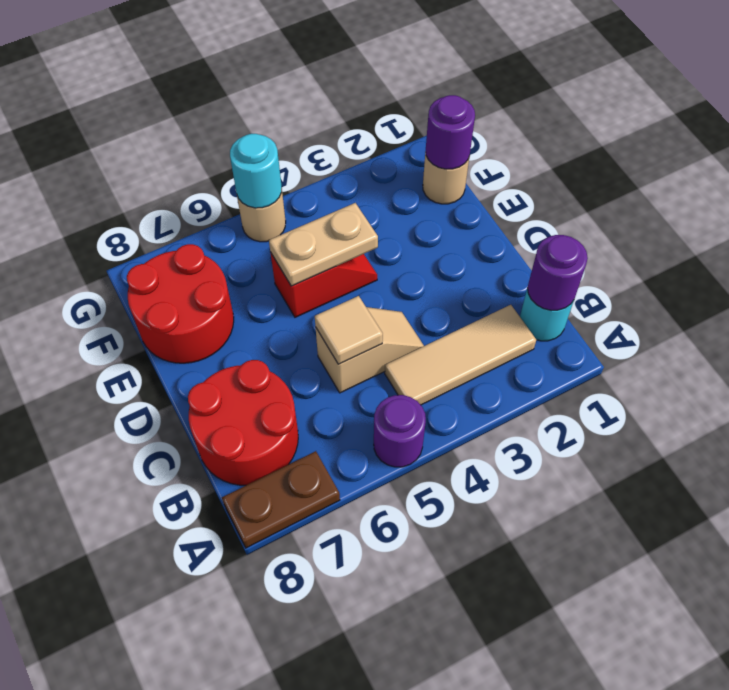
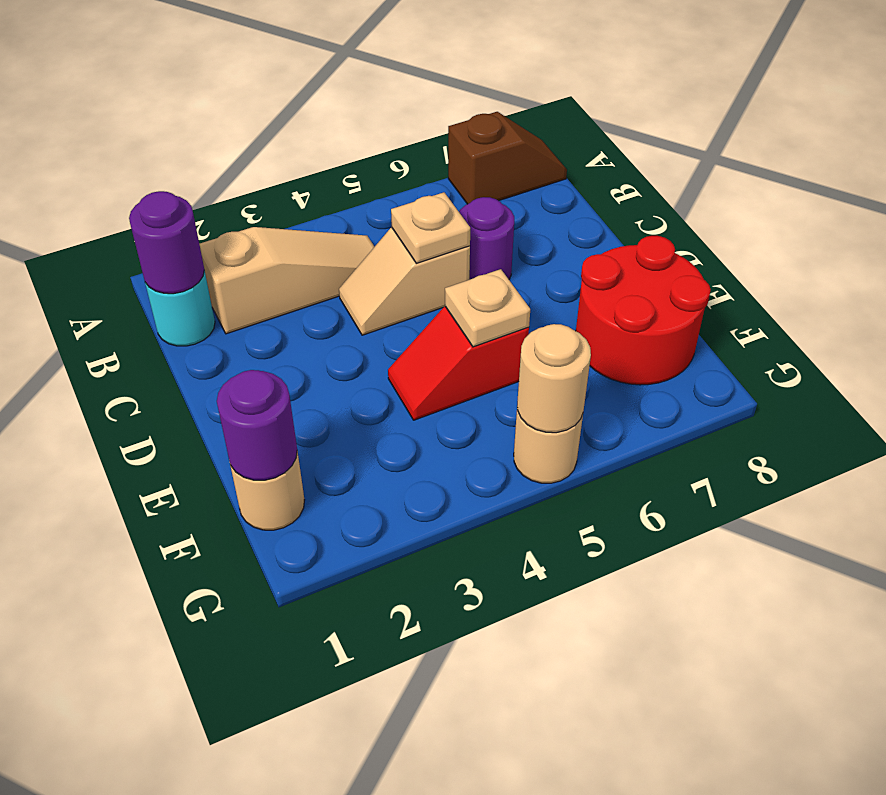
purple round brick A5 level 1 -> purple round brick C6 level 1
brown plate A7:A8 level 1 -> brown slope A7:A8 level 1 top 7
tan tile B2:B4 level 1 -> tan slope B2:B4 level 1 top 2
red round brick B7:C8 level 1 -> none
tan tile C5 level 2 -> tan plate C5 level 2
tan plate E4:E5 level 2 -> tan plate E5 level 2
cyan round brick G5 level 2 -> tan round brick G5 level 2

